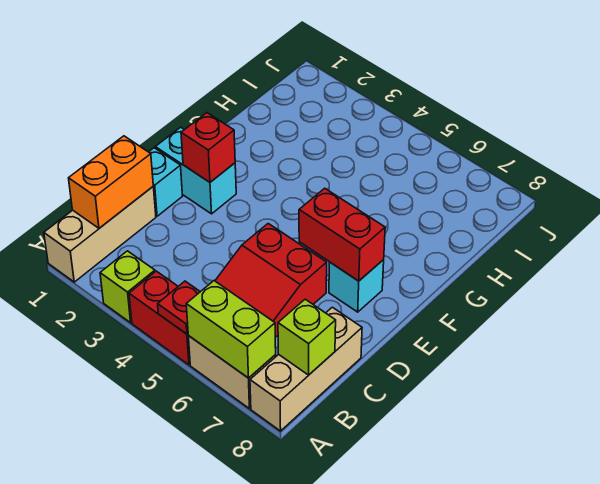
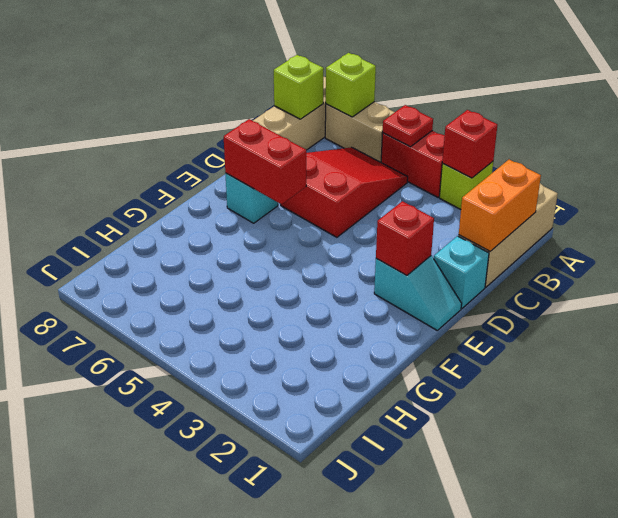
none -> red brick A3 level 2
lime brick A6:A7 level 2 -> lime brick A7 level 2
cyan brick E1:E2 level 1 -> cyan slope E1:E2 level 1 top 2

